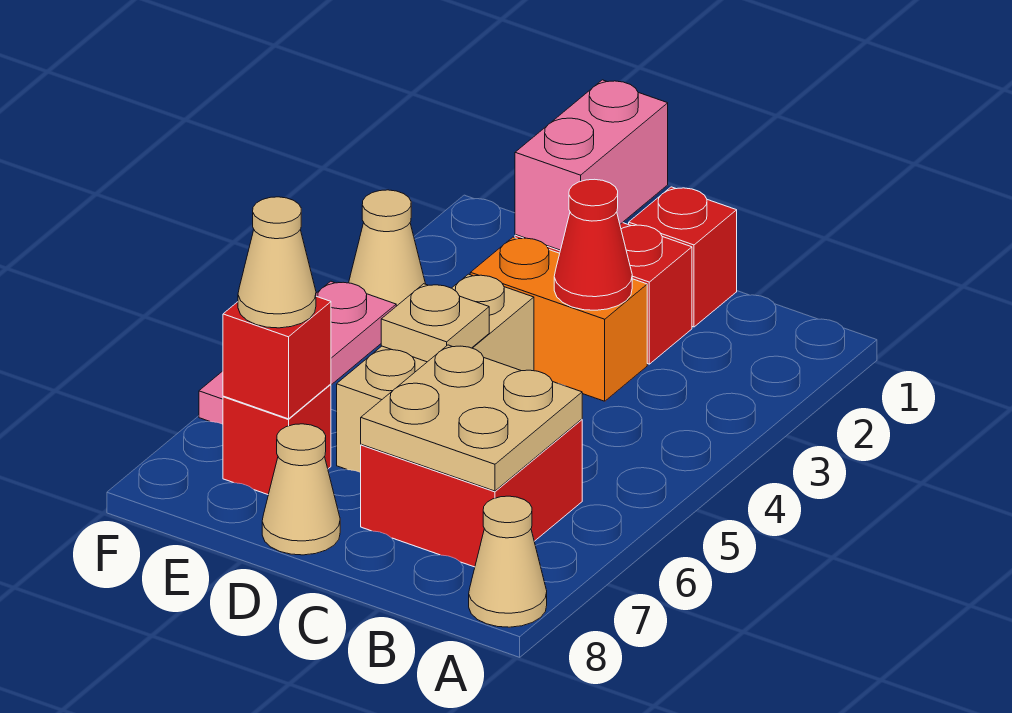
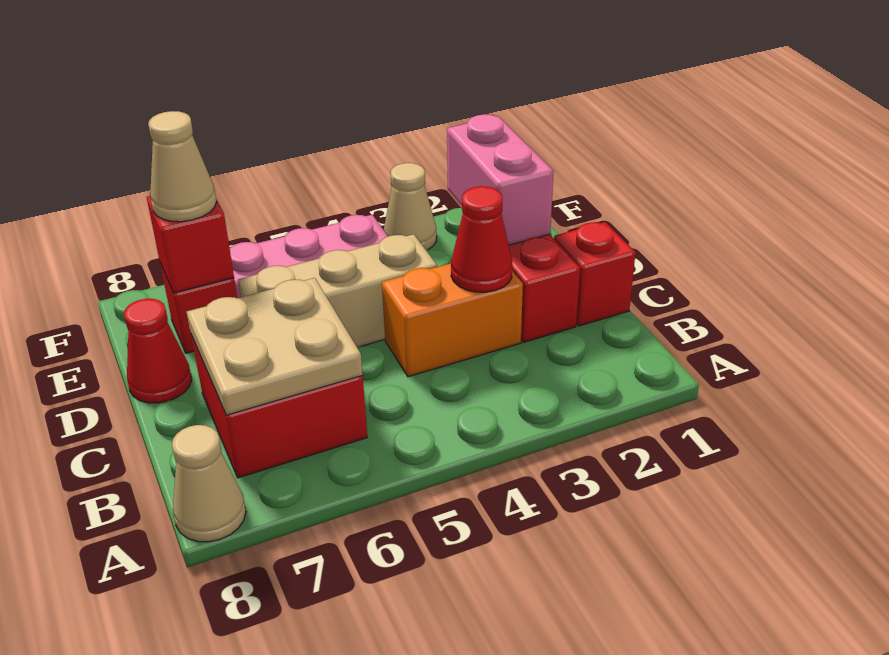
orange brick C3:D3 level 1 -> orange brick C3:C4 level 1
pink brick D1:D2 level 2 -> pink brick D2:E2 level 2
tan plate D5 level 2 -> none
tan cone D8 level 1 -> red cone D8 level 1

